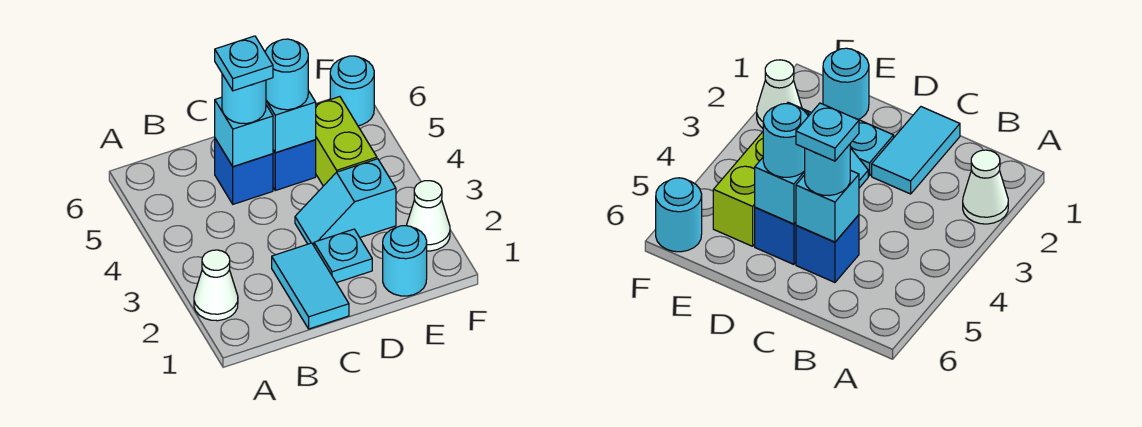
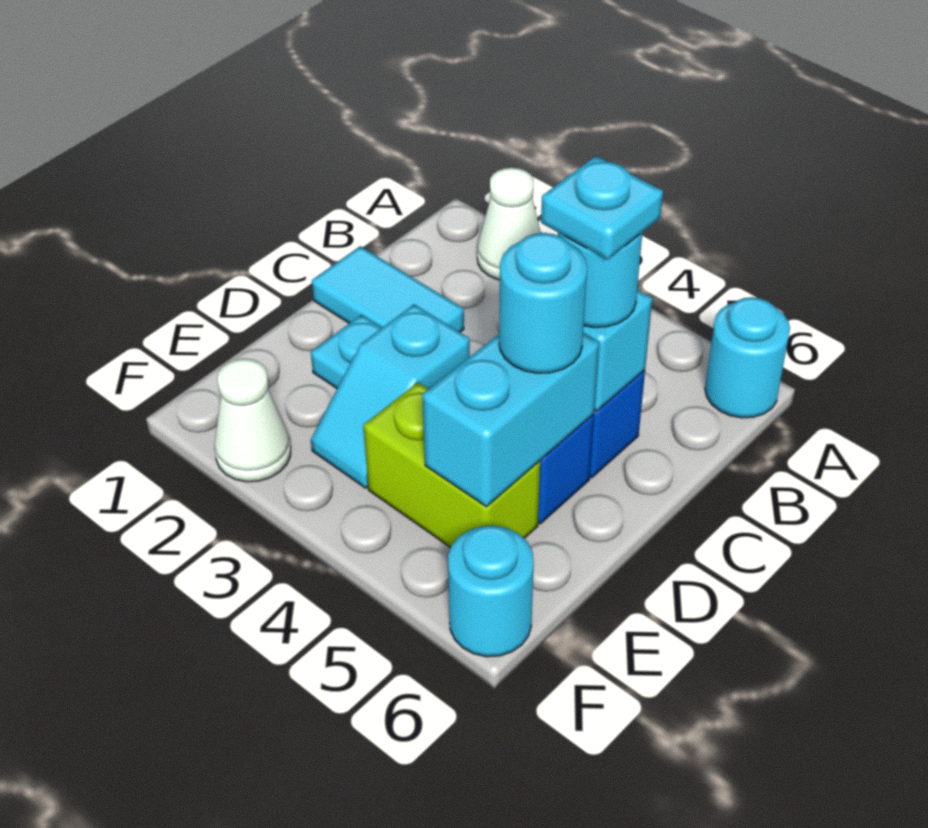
cyan slope D3:E3 level 1 top E -> cyan slope D3:E3 level 1 top D
cyan brick D5 level 2 -> cyan brick D5:E5 level 2
cyan round brick E1 level 1 -> cyan round brick A6 level 1

